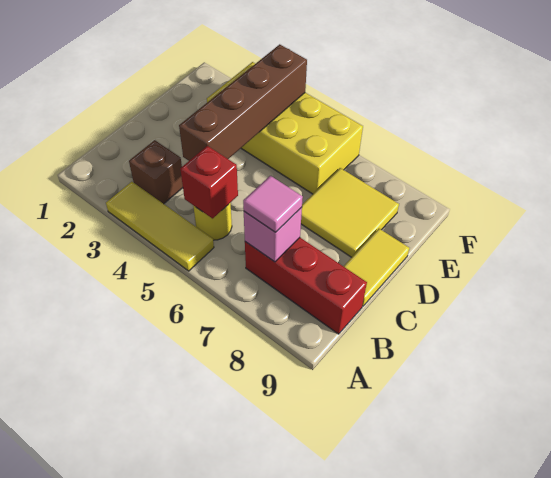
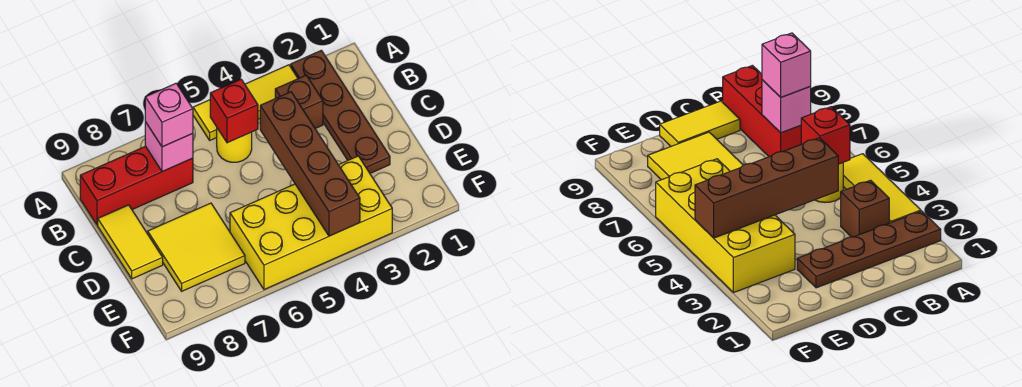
none -> brown plate A2:D2 level 1
pink tile B7 level 3 -> pink brick B7 level 3

